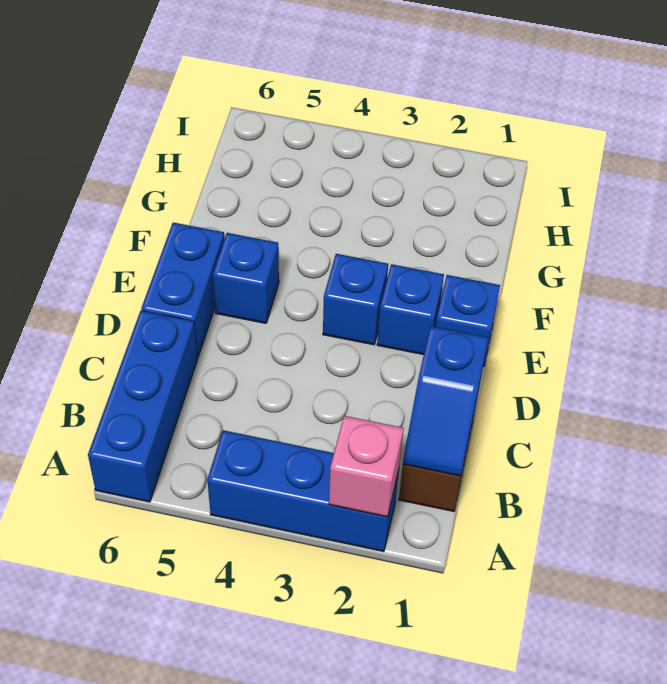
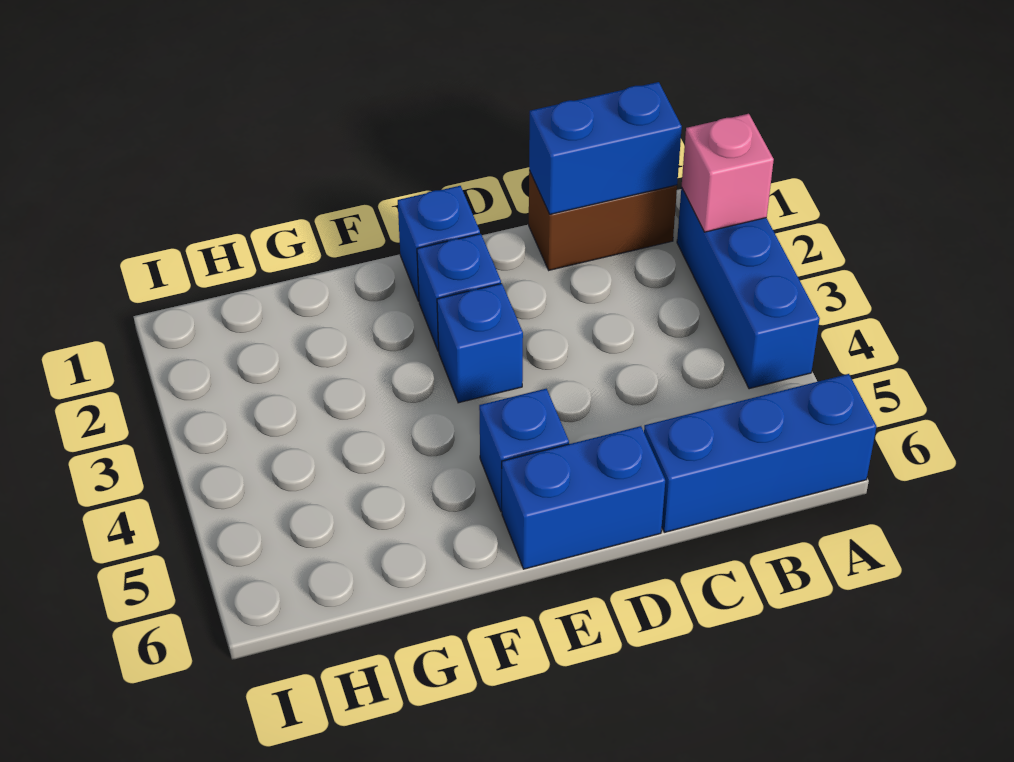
blue slope B1:C1 level 2 top C -> blue brick B1:C1 level 2

